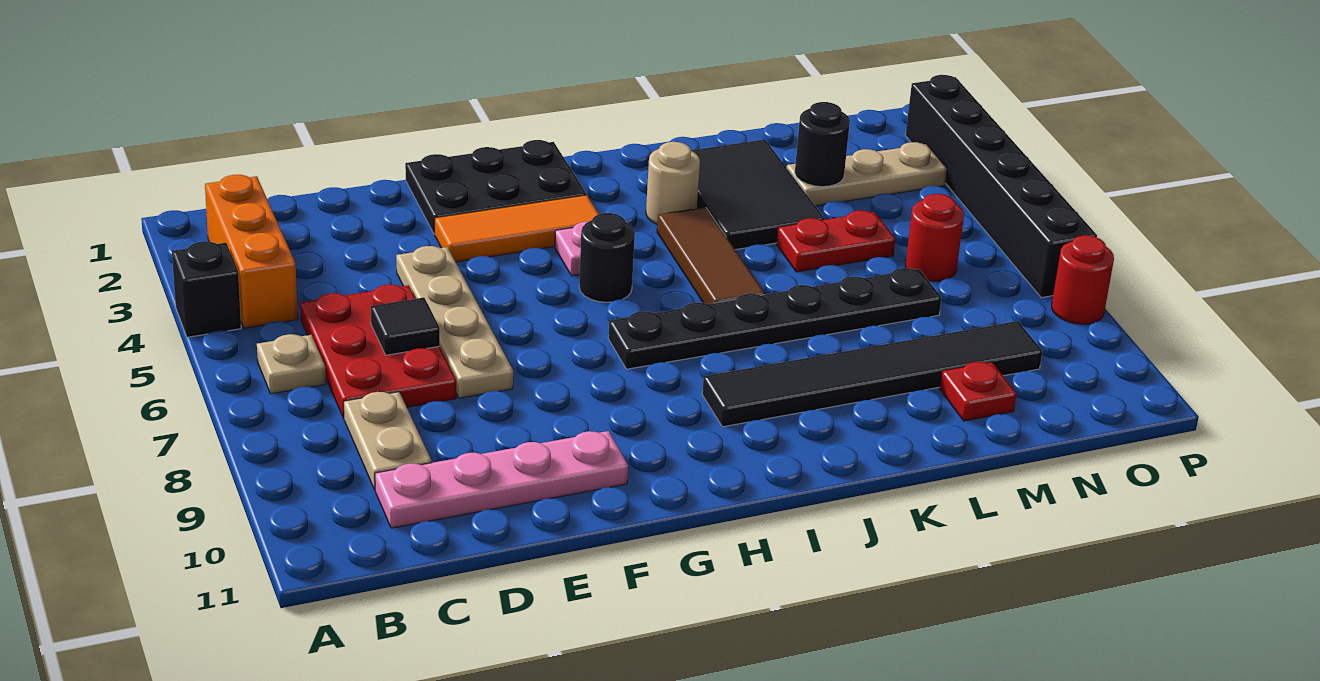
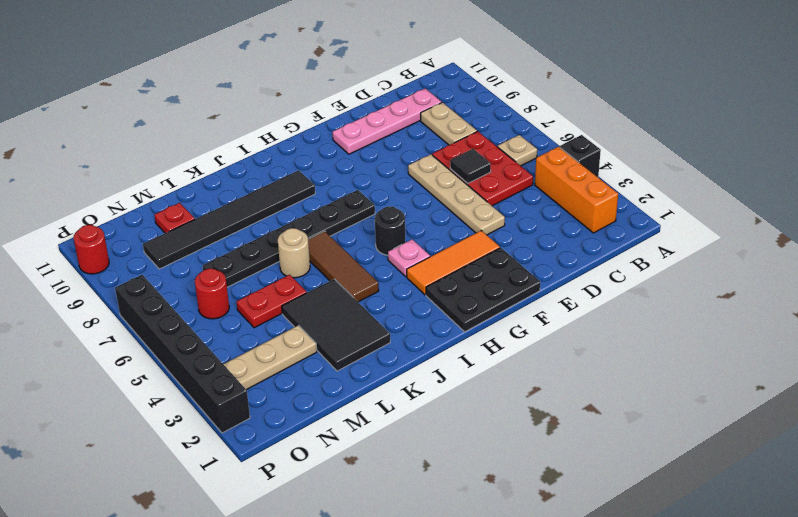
tan round brick J3 level 1 -> tan round brick K6 level 1
black round brick M3 level 2 -> none
red round brick P8 level 1 -> red round brick P10 level 1

